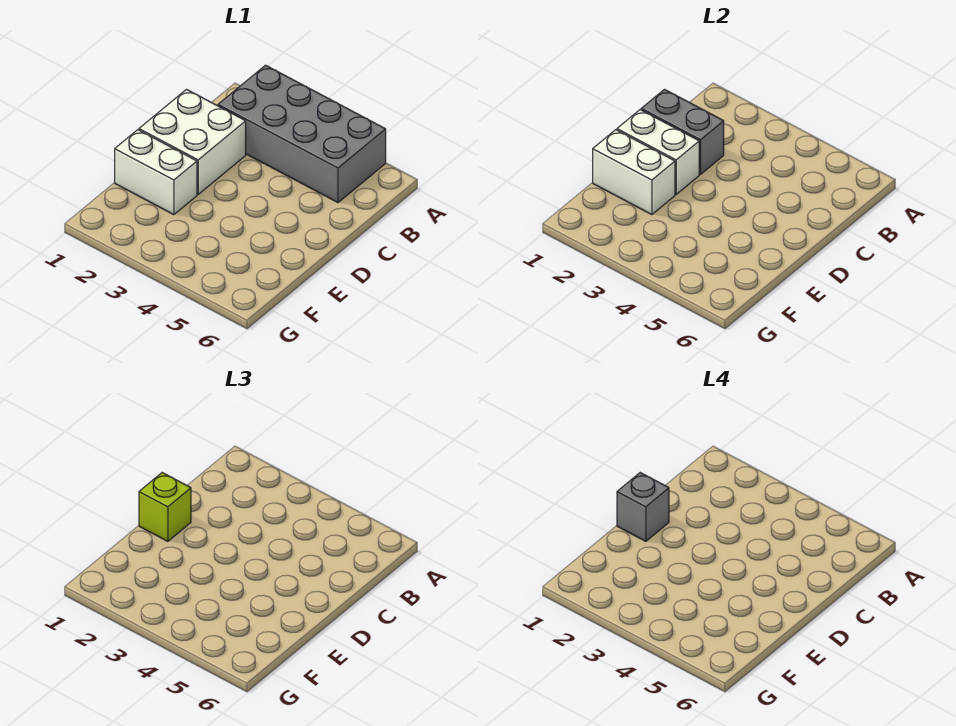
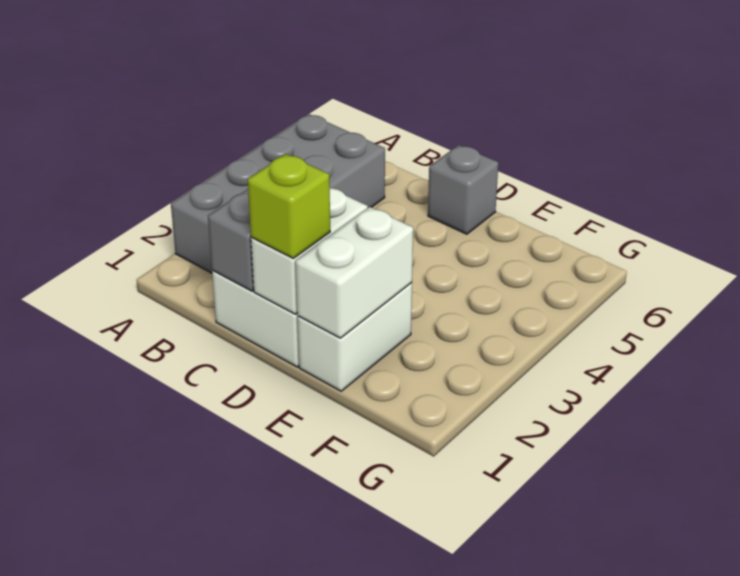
grey brick D1 level 4 -> grey brick D6 level 1

